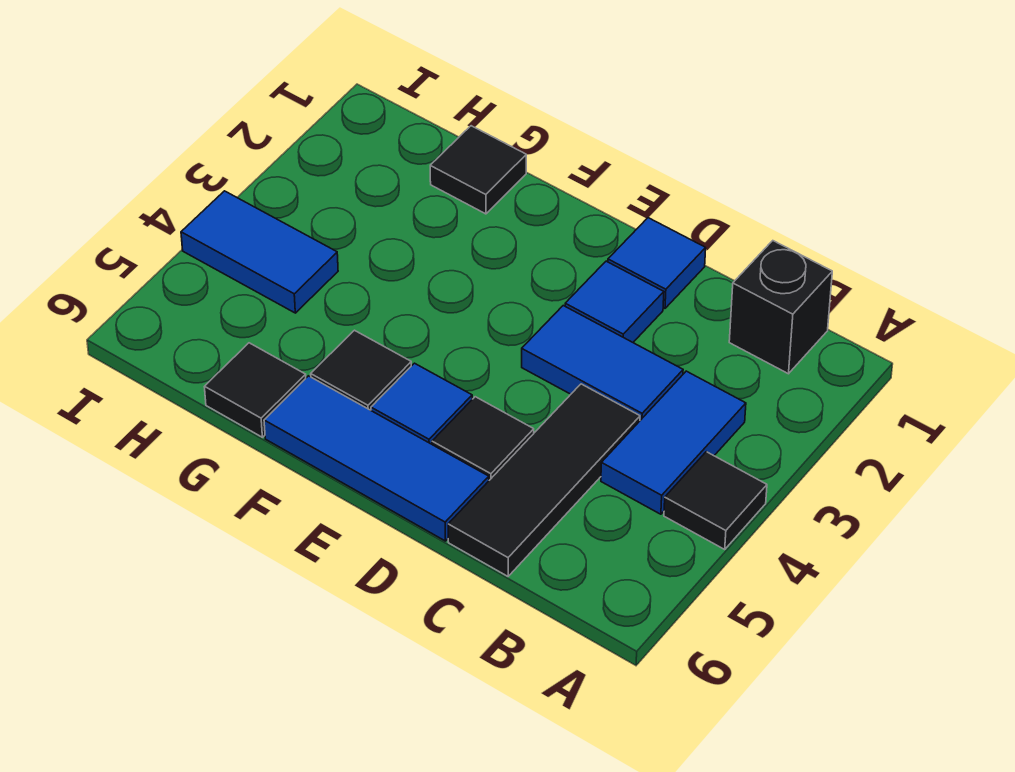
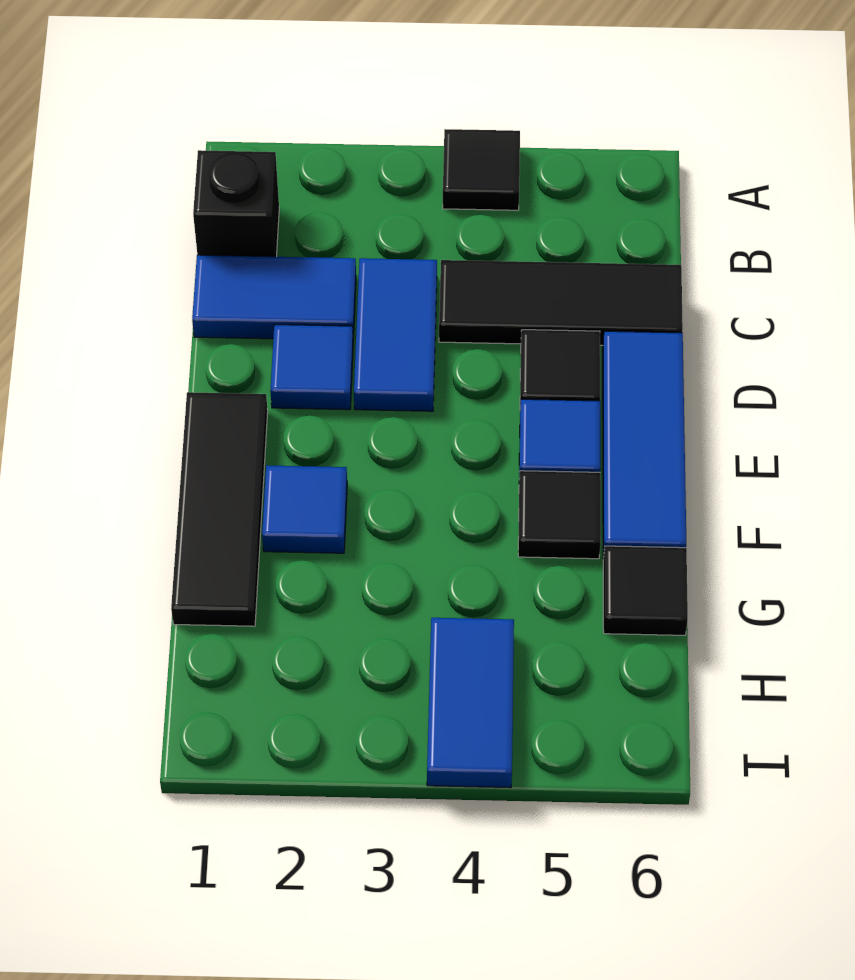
blue tile B3:B4 level 1 -> blue tile C1:C2 level 1
blue tile D1 level 1 -> blue tile F2 level 1
black tile G1 level 1 -> black tile E1:G1 level 1

